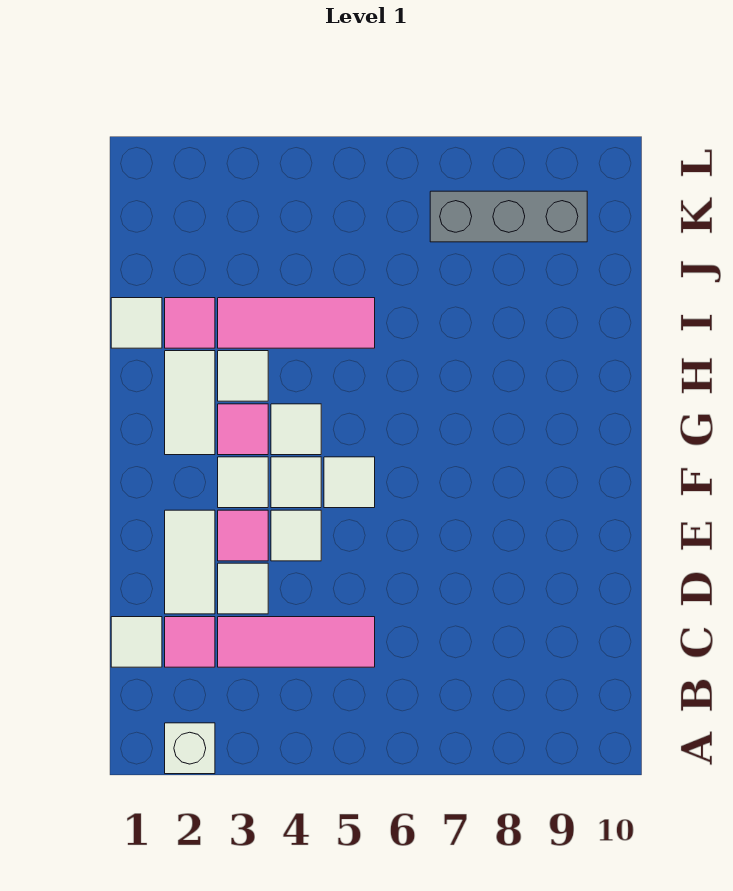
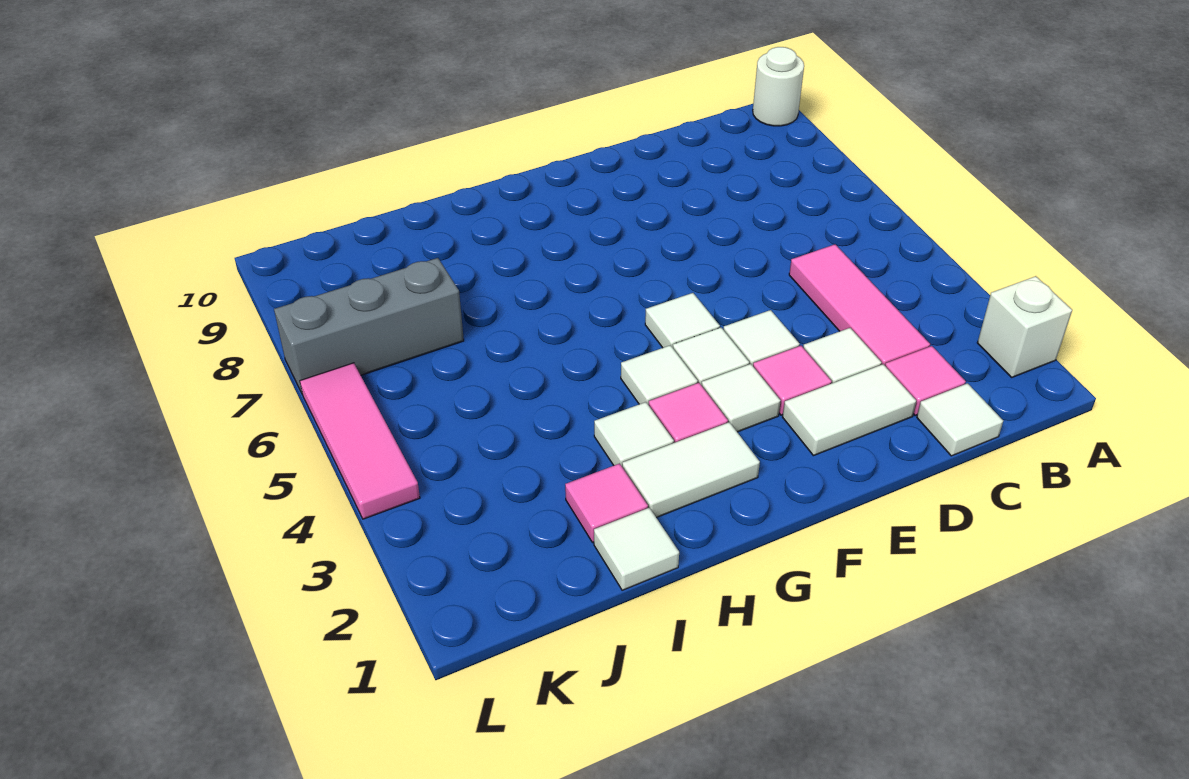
none -> white round brick A10 level 1
pink tile I3:I5 level 1 -> pink tile L4:L6 level 1
grey brick K7:K9 level 1 -> grey brick J7:L7 level 1

